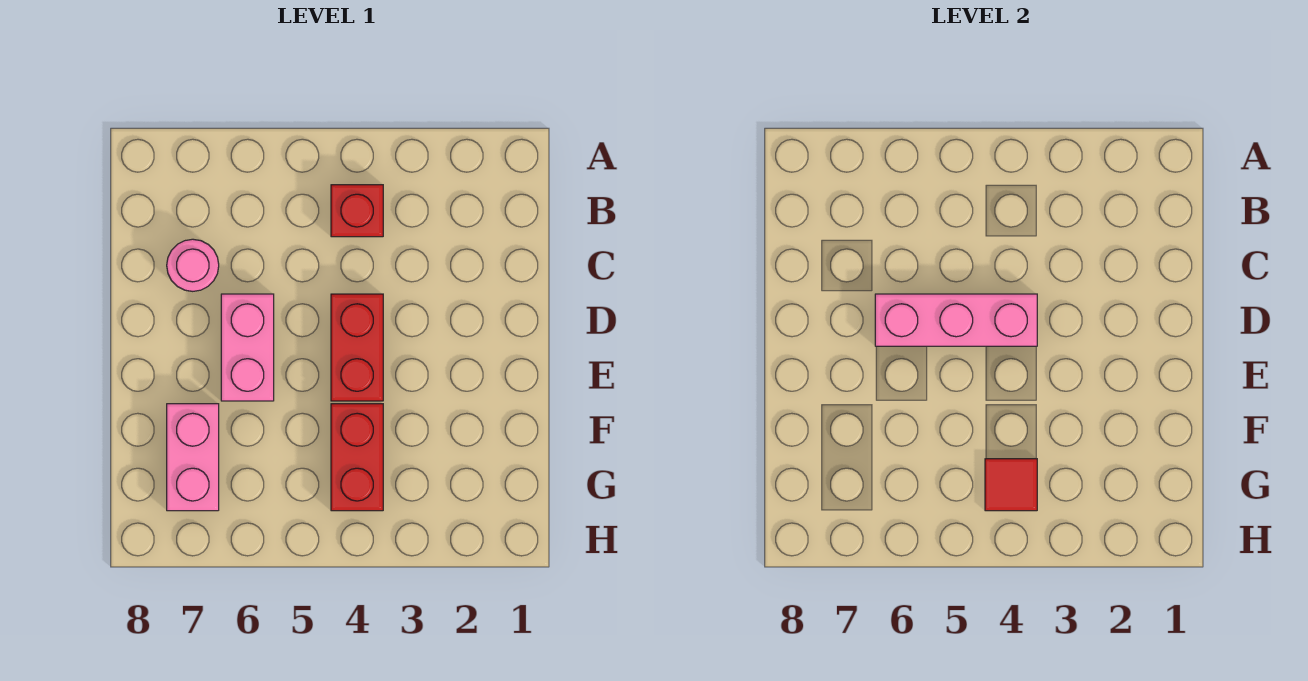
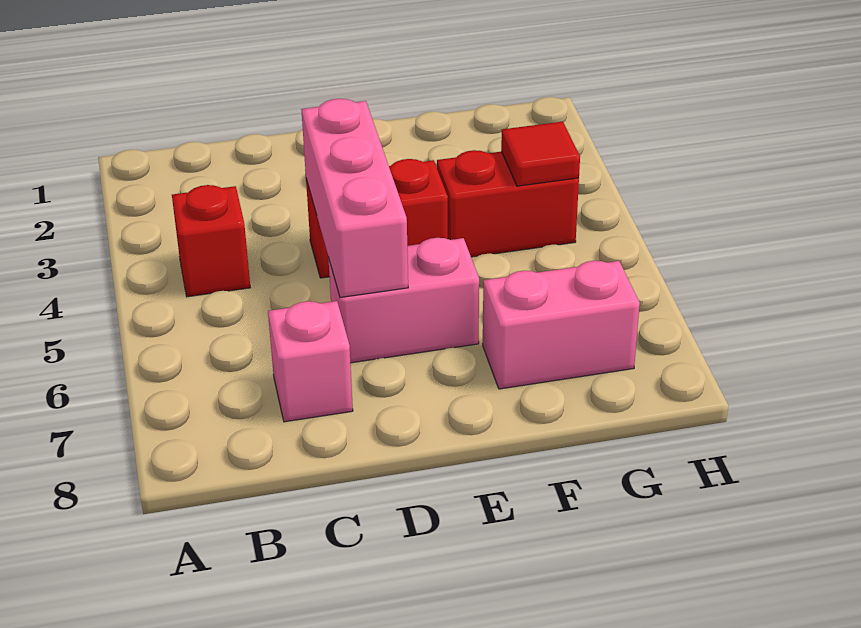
pink round brick C7 level 1 -> pink brick C7 level 1

